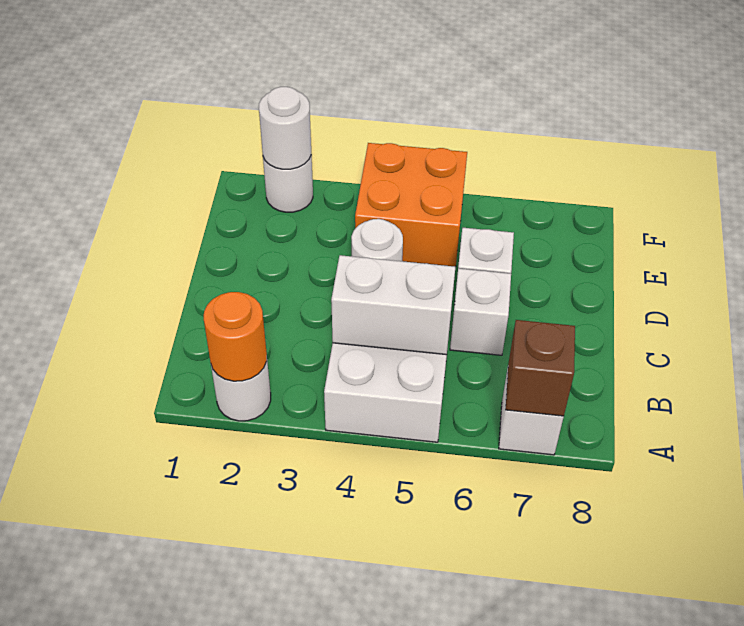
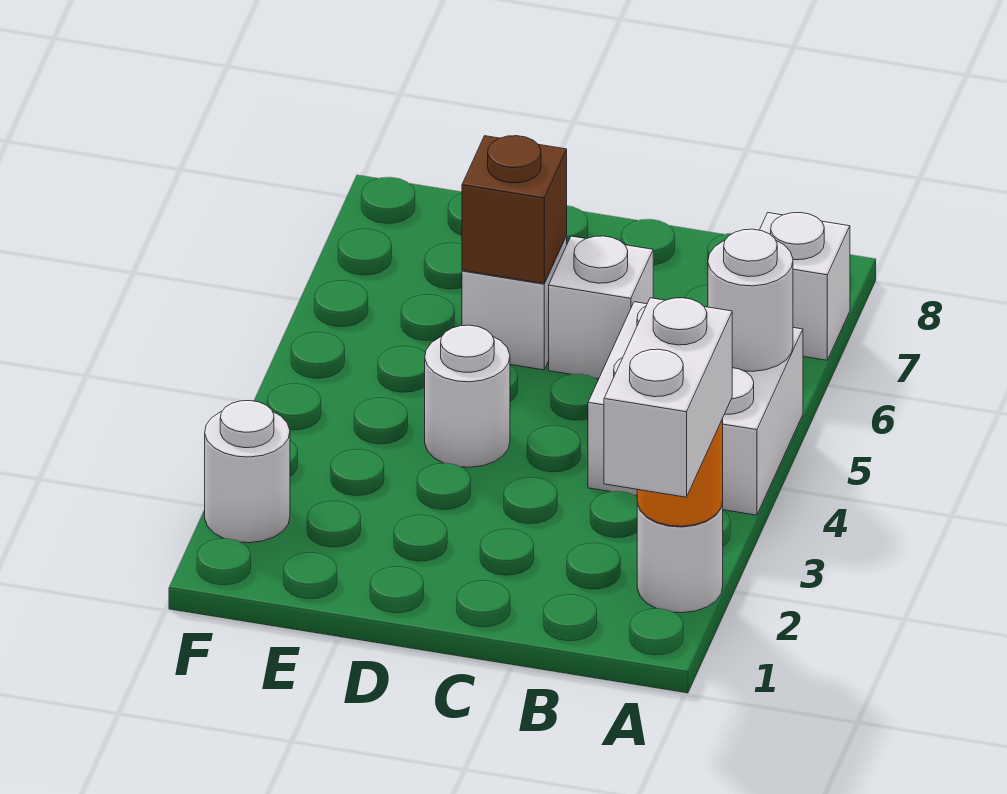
brown brick A7 level 2 -> brown brick D6 level 2
white brick B4:B5 level 2 -> white brick A1:A2 level 3
orange brick E4:F5 level 1 -> none
white round brick F2 level 2 -> white round brick A5 level 2

